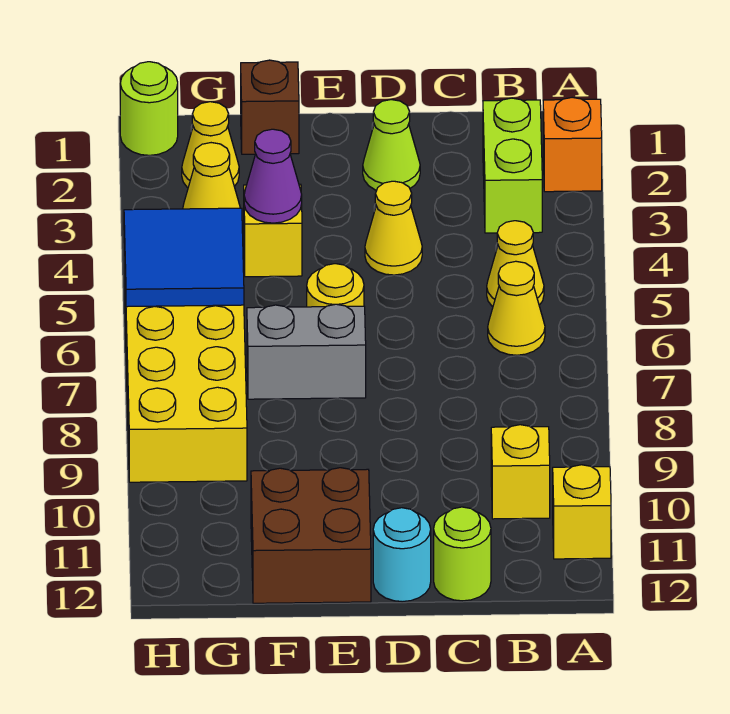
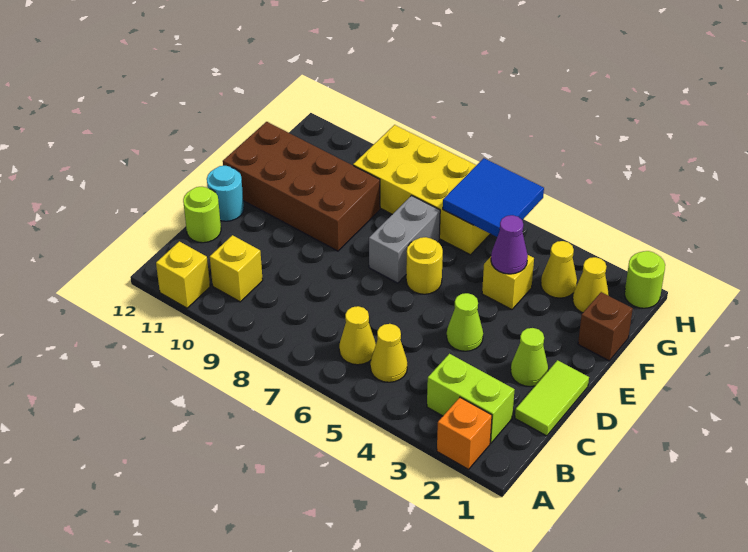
none -> lime tile C1:D1 level 1
yellow cone D4 level 1 -> lime cone D4 level 1
brown brick E11:F12 level 1 -> brown brick E9:F12 level 1

